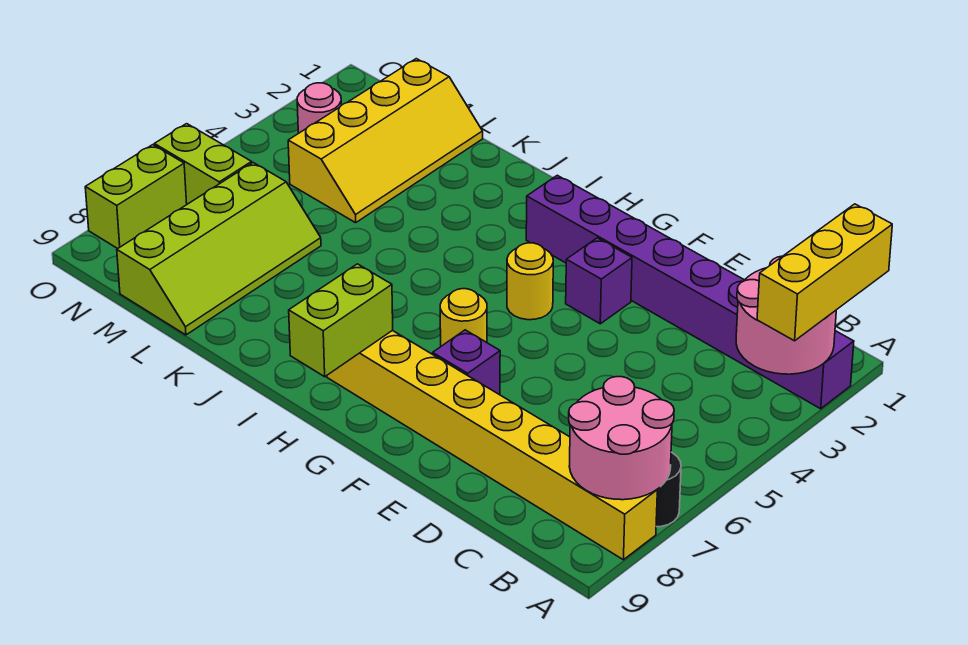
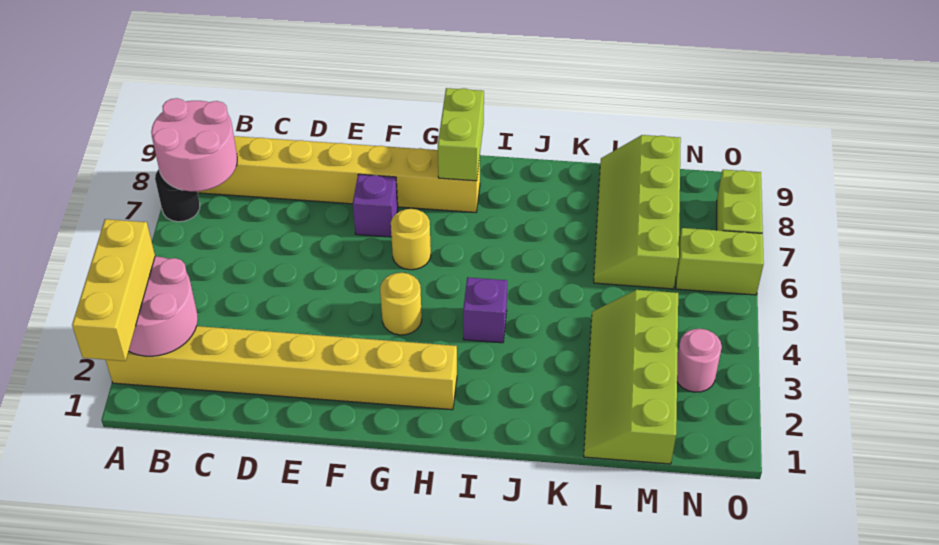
purple brick A2:H2 level 1 -> yellow brick A2:H2 level 1
purple brick F3 level 1 -> purple brick I4 level 1
yellow slope L1:M4 level 1 top M -> lime slope L1:M4 level 1 top M

